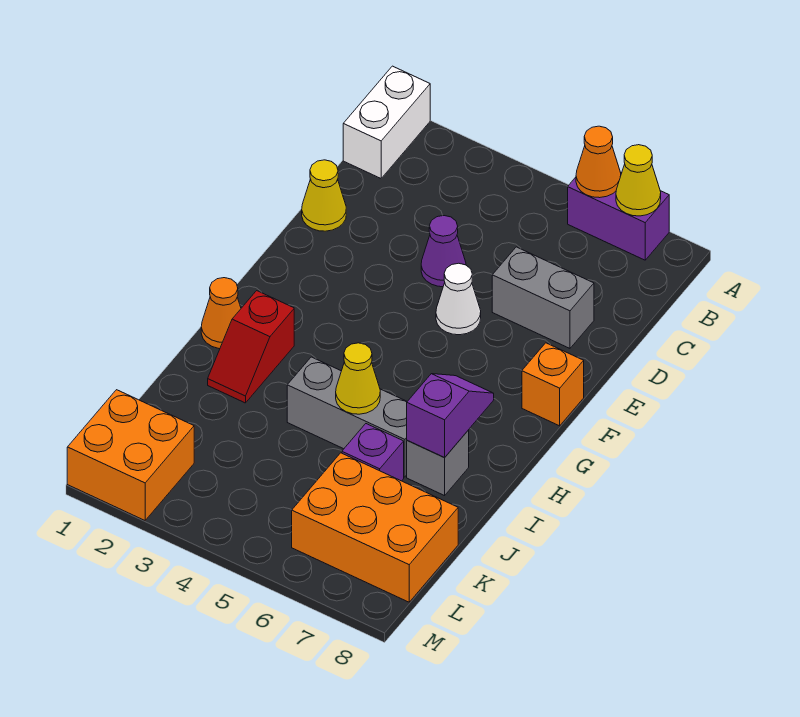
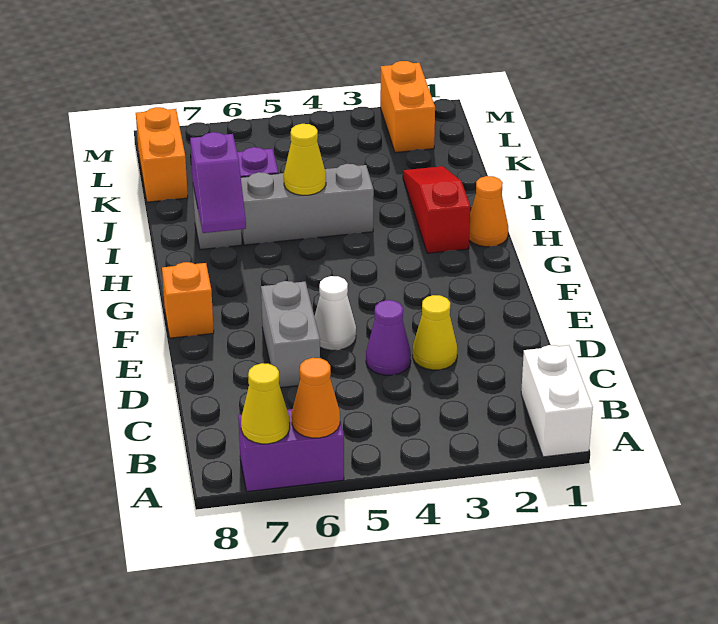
yellow cone D1 level 1 -> yellow cone D3 level 1
grey brick D6:D7 level 1 -> grey brick D6:E6 level 1
red slope H2:I2 level 1 top H -> red slope H2:J2 level 1 top H
orange brick K6:L8 level 1 -> orange brick K8:L8 level 1
orange brick L1:M2 level 1 -> orange brick L2:M2 level 1

